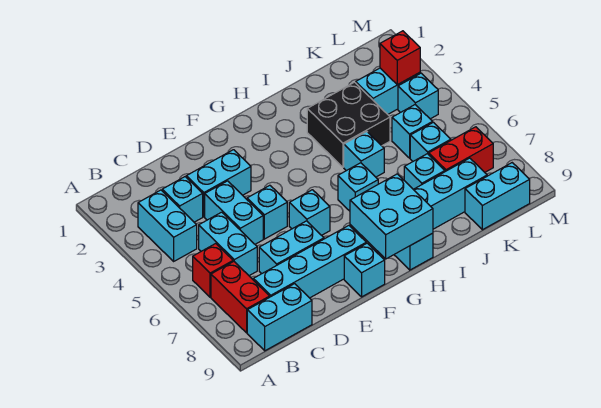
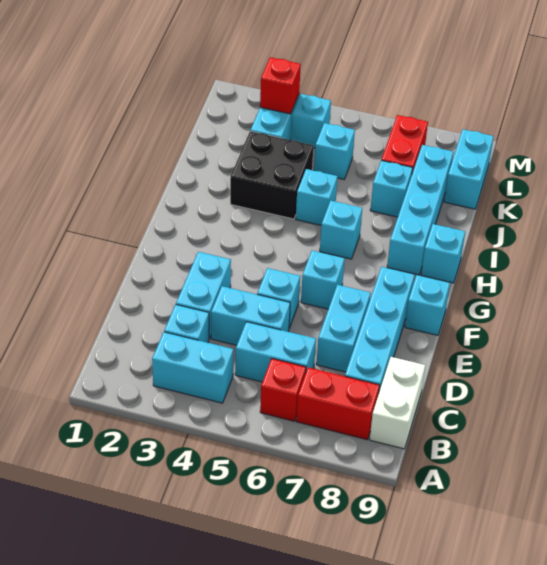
cyan brick B9:C9 level 1 -> white brick B9:C9 level 1
cyan brick G8:H9 level 2 -> none
cyan brick K6 level 1 -> none

